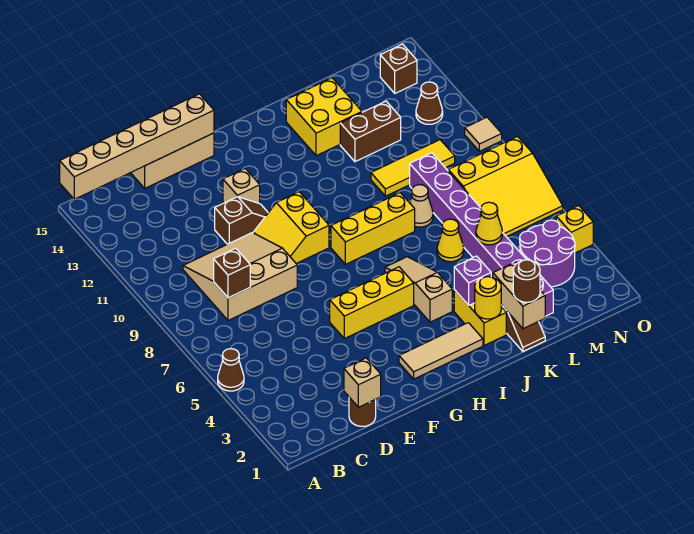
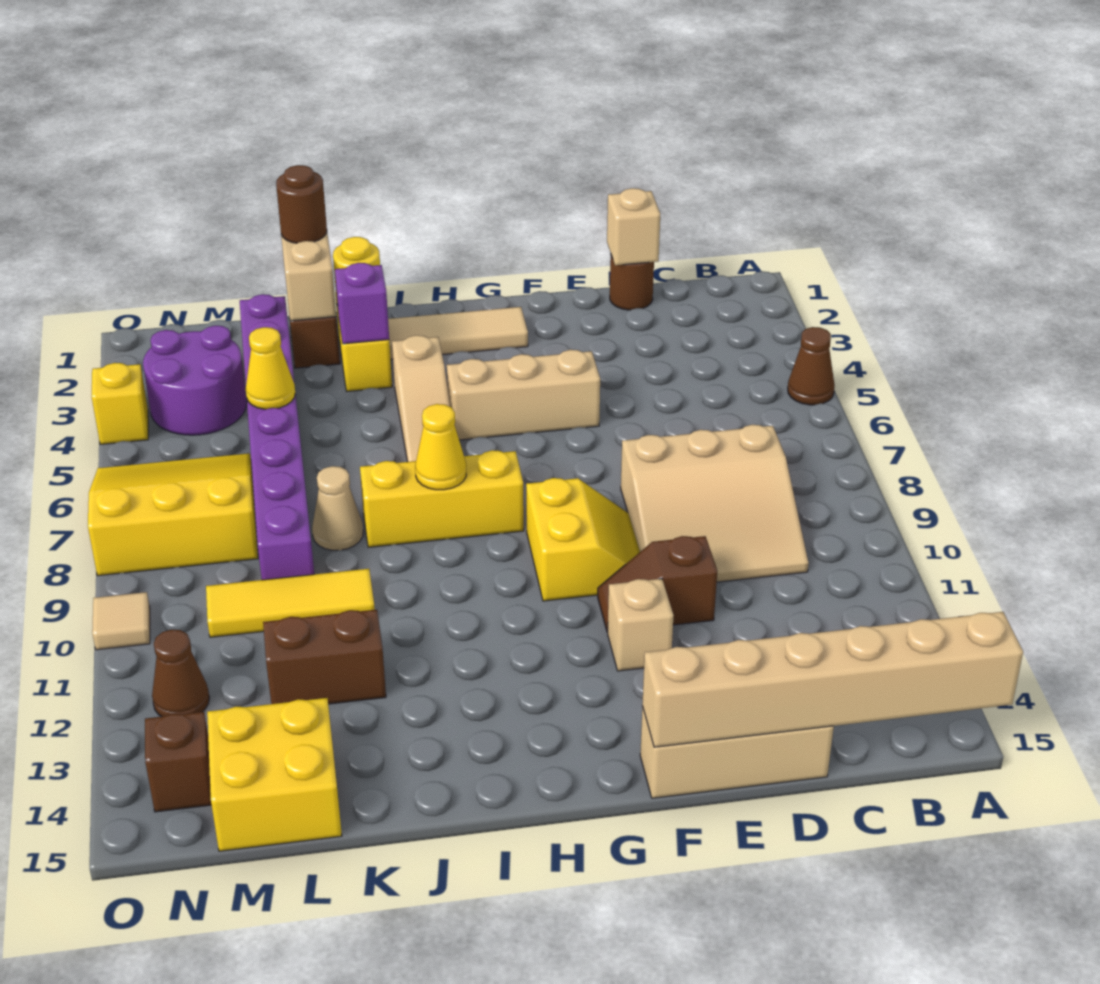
brown brick C8 level 2 -> none
yellow brick F5:H5 level 1 -> tan brick F5:H5 level 1
yellow brick J13:K14 level 1 -> yellow brick L14:M15 level 1
yellow cone K6 level 1 -> yellow cone I8 level 2

